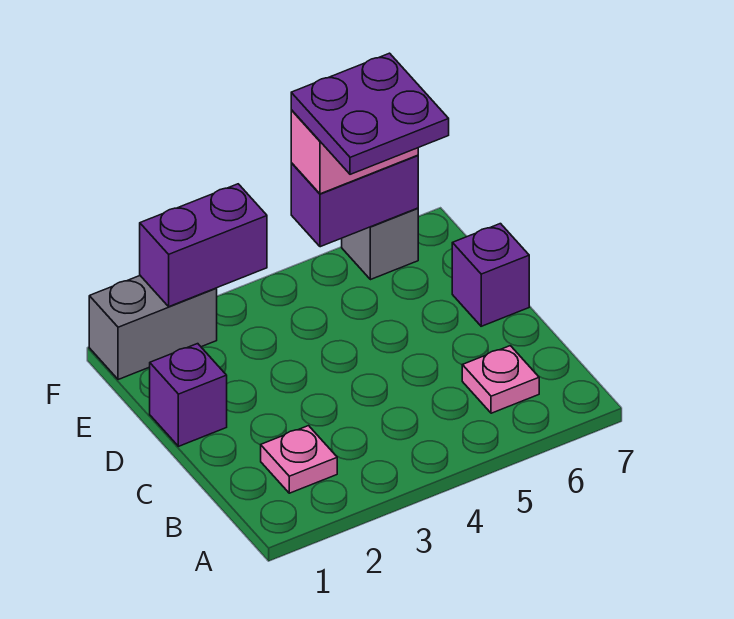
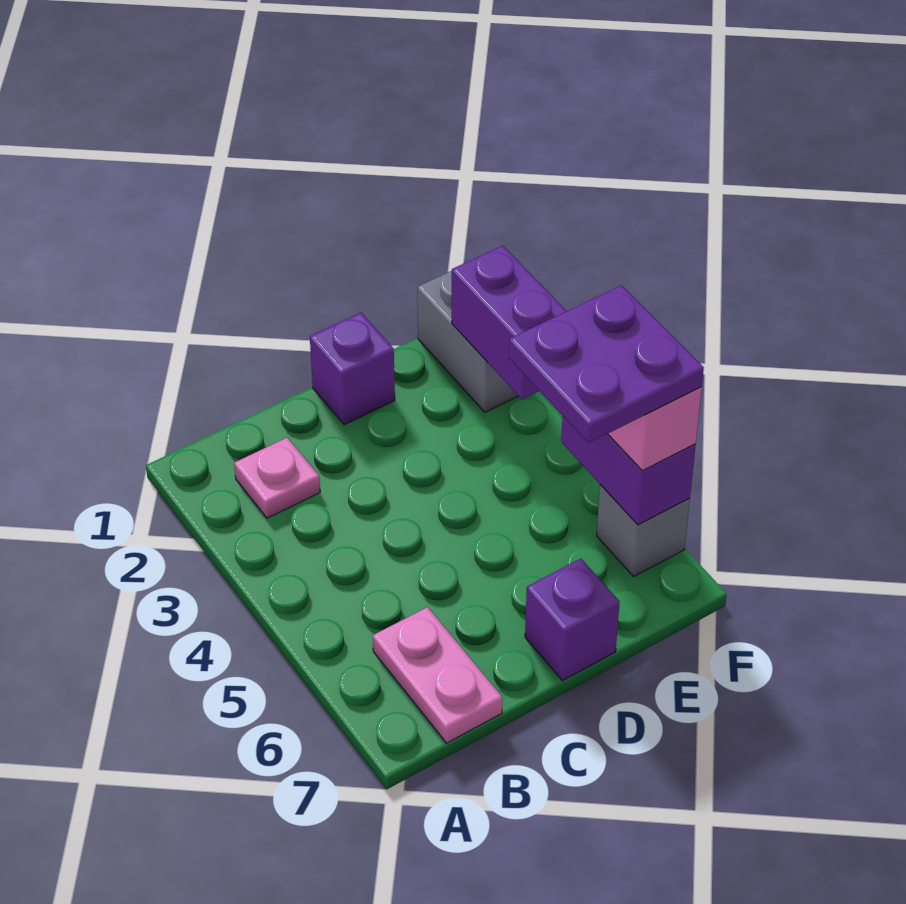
pink plate B6 level 1 -> pink plate B6:B7 level 1

